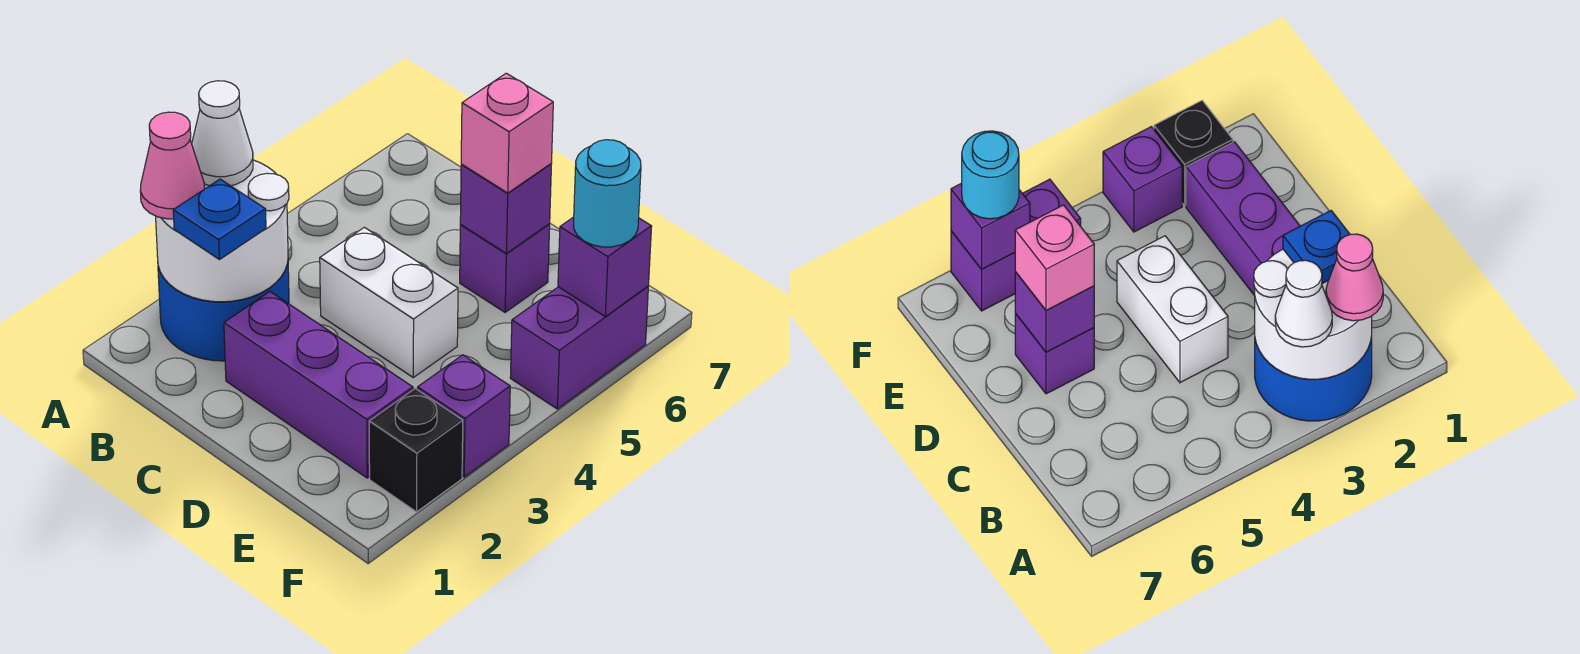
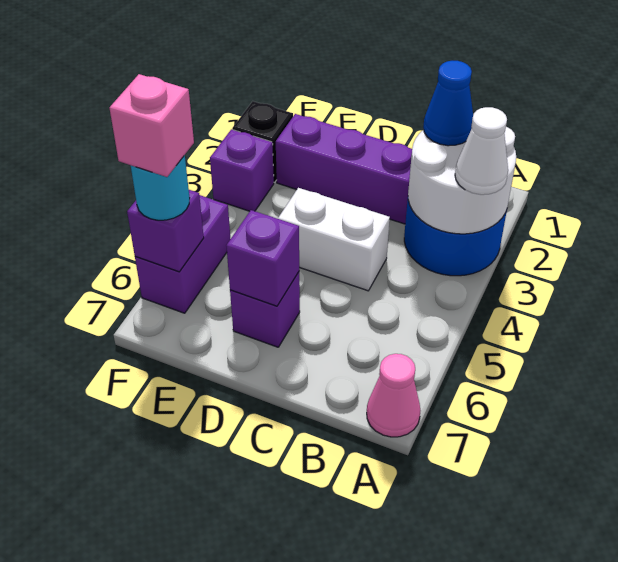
pink cone A2 level 3 -> pink cone A7 level 1
blue plate B2 level 3 -> blue cone B2 level 3
pink brick D6 level 3 -> pink brick F6 level 4

